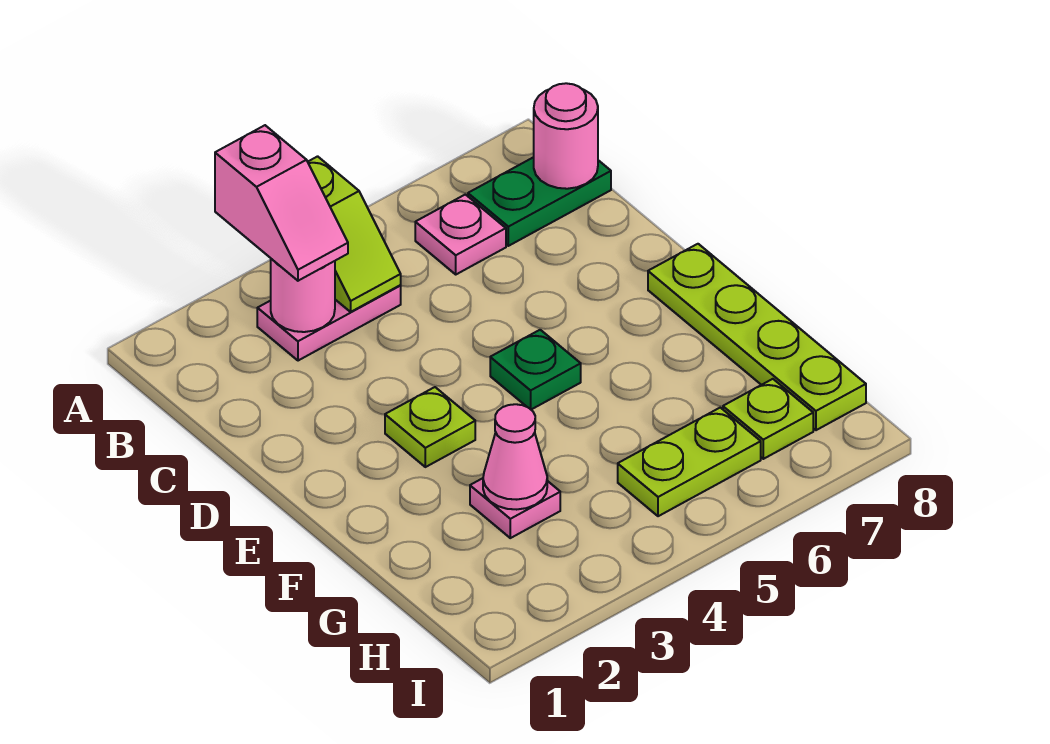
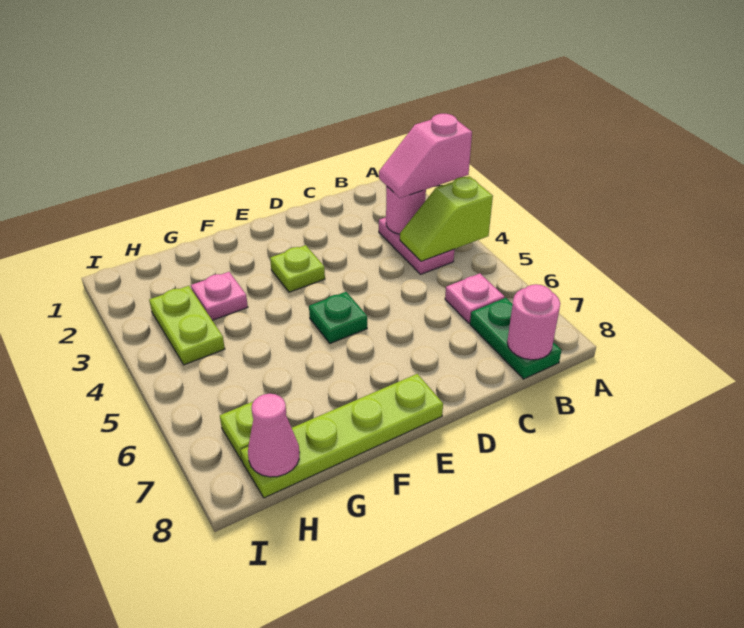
pink cone G3 level 2 -> pink cone H8 level 2
lime plate H5:H6 level 1 -> lime plate H3:H4 level 1

